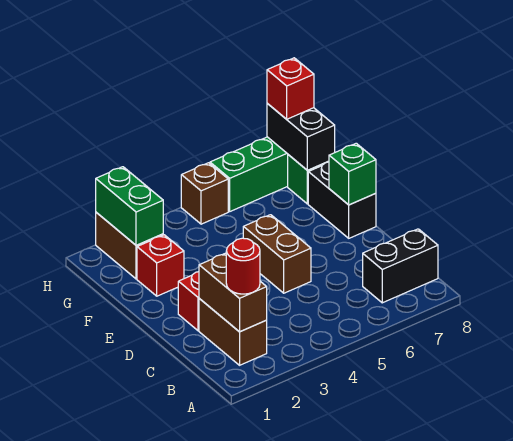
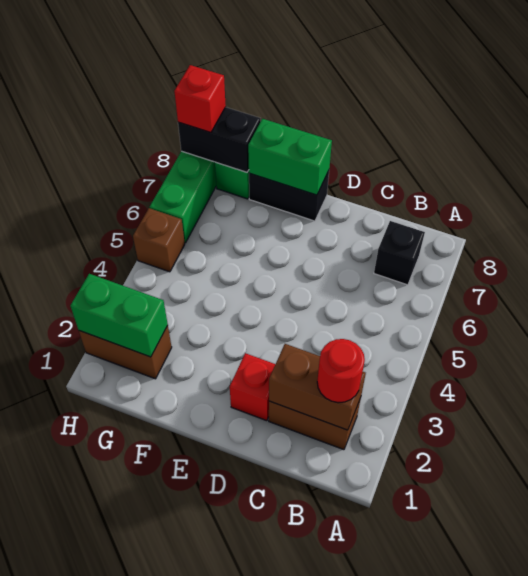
black brick B7:B8 level 1 -> black brick B7 level 1
brown brick D5:E5 level 1 -> none
green brick E8 level 2 -> green brick E8:F8 level 2
red brick F2 level 1 -> none

